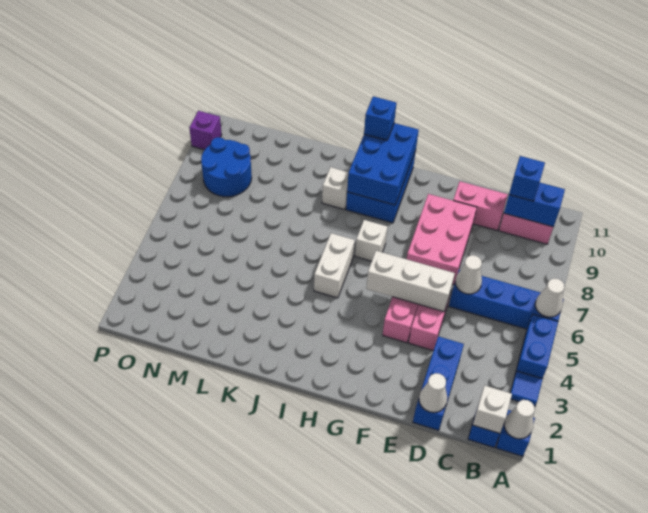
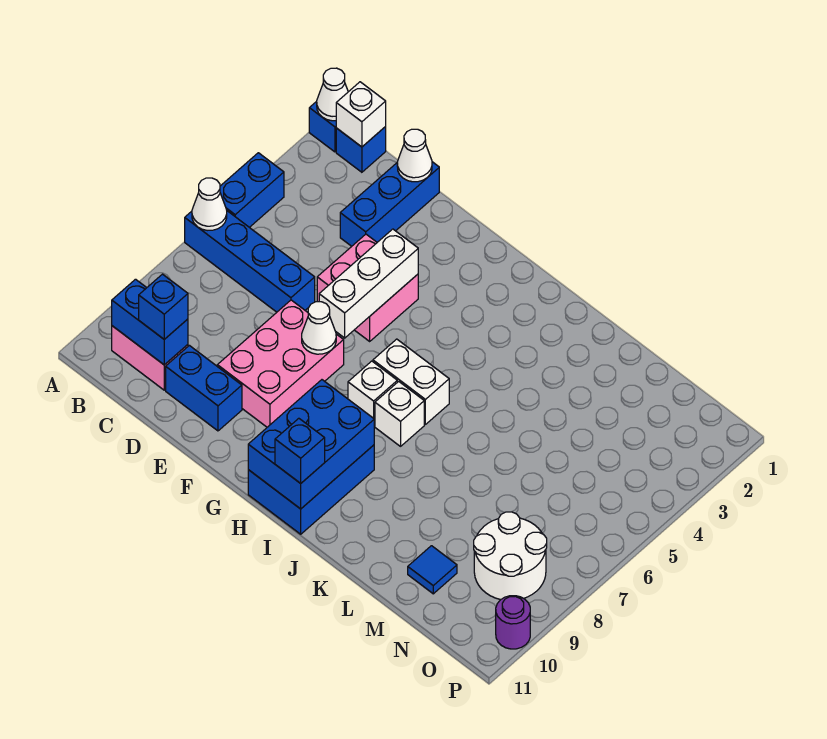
blue tile A3 level 1 -> blue tile M10 level 1
white cone D6 level 2 -> white cone F7 level 2
pink brick D10:E10 level 1 -> blue brick D10:E10 level 1
white brick E5:G5 level 2 -> white brick F4:F6 level 2
white brick I5:I6 level 1 -> white brick H6:I6 level 1
white brick J9 level 1 -> white brick I7 level 1
blue round brick N8:O9 level 1 -> white round brick N8:O9 level 1
purple brick P10 level 1 -> purple round brick P10 level 1

